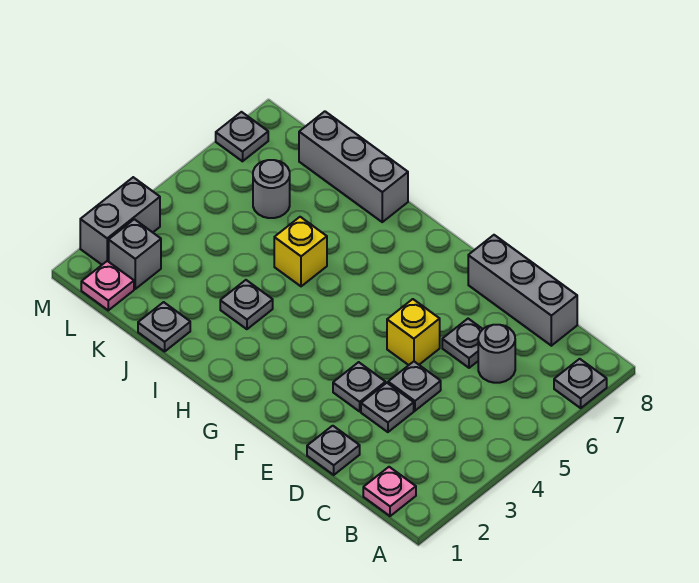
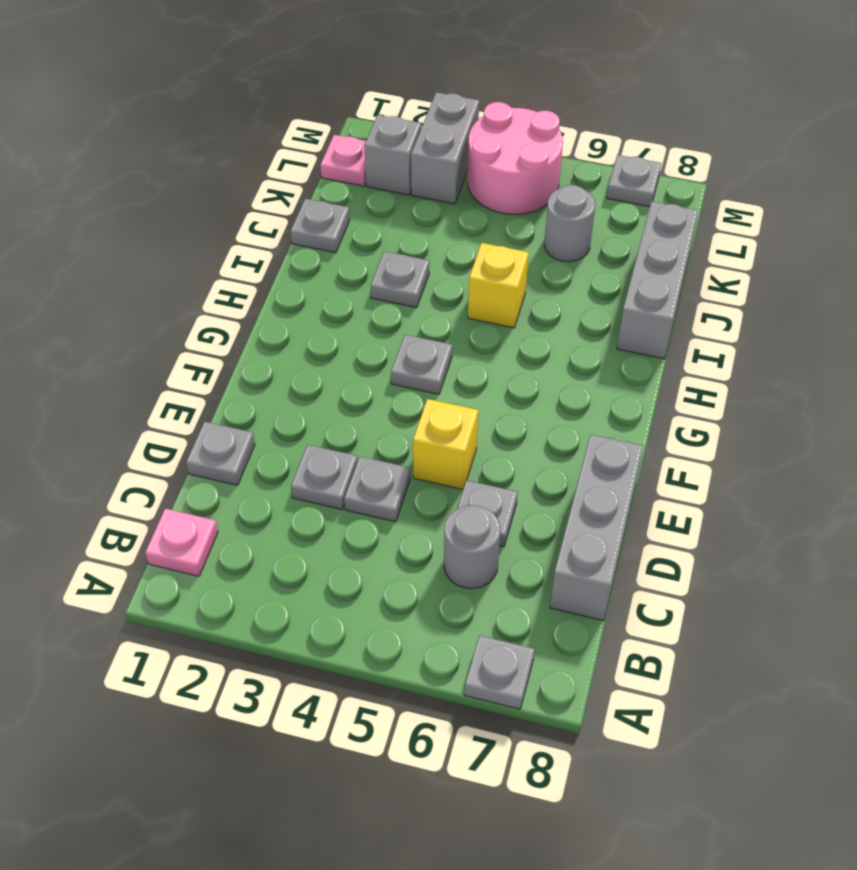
grey plate E3 level 1 -> grey plate G4 level 1
none -> pink round brick L4:M5 level 1
grey brick M2:M3 level 1 -> grey brick L3:M3 level 1

